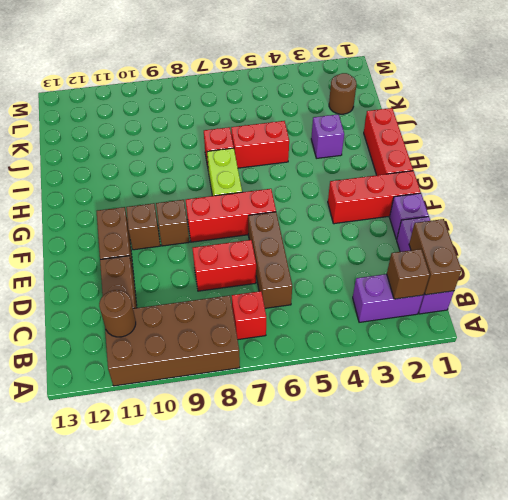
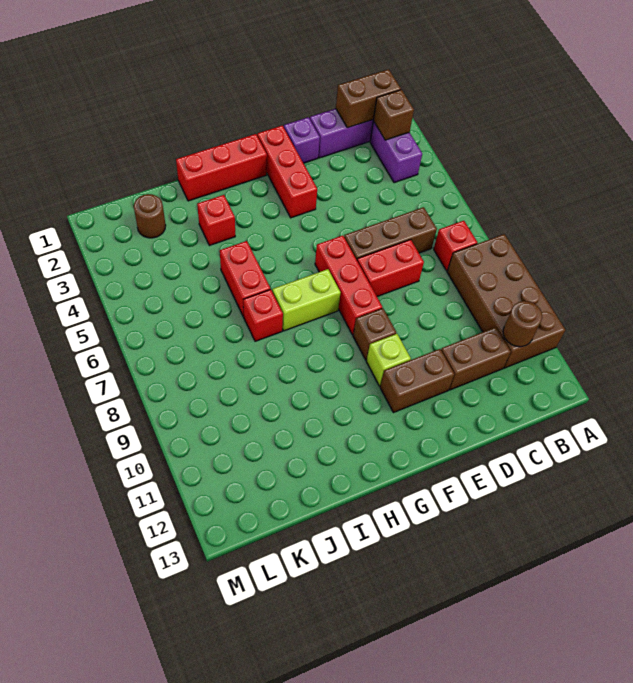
red brick D7:D8 level 1 -> red brick D7:E7 level 1
brown brick F10 level 1 -> lime brick F10 level 1
purple brick I3 level 1 -> red brick I3 level 1

